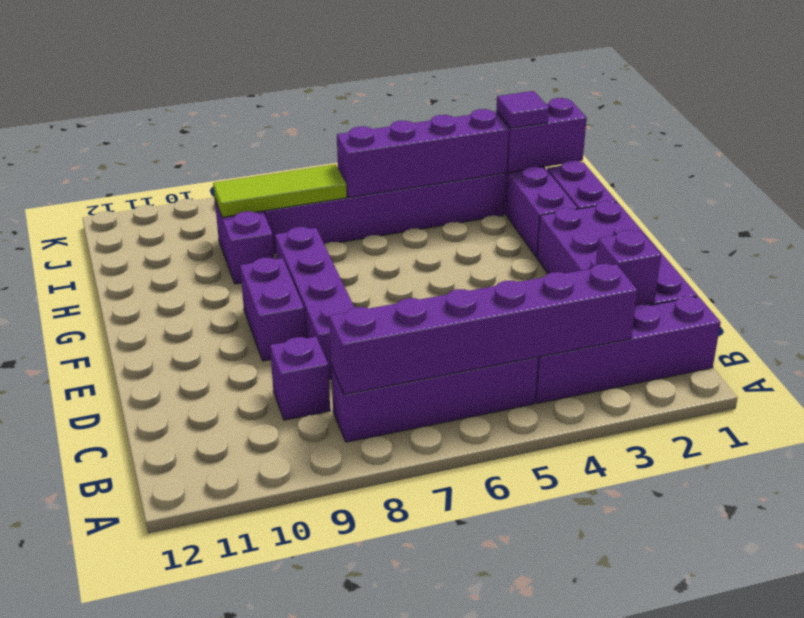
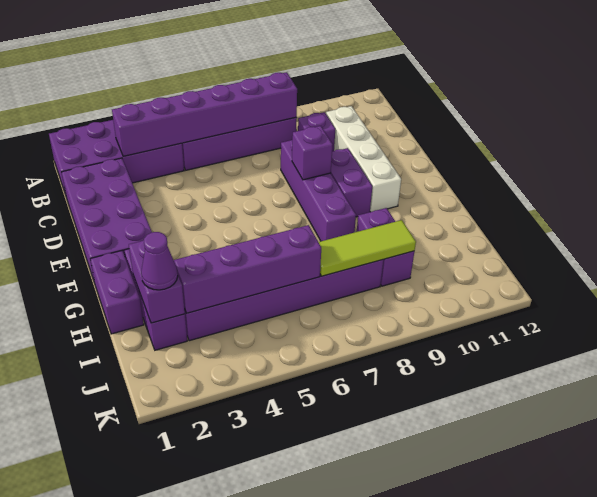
purple brick B1:B4 level 1 -> purple brick A1:B4 level 1
purple brick C2 level 2 -> purple brick E8 level 2
none -> white brick C10:F10 level 1
purple brick I1:I2 level 2 -> purple brick H2:I2 level 2
purple tile I2 level 3 -> purple cone I2 level 3

